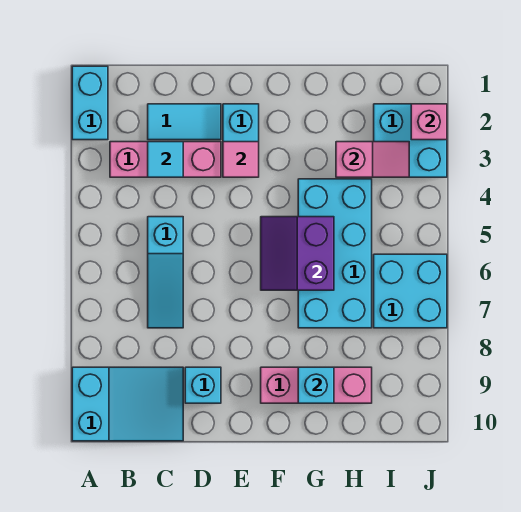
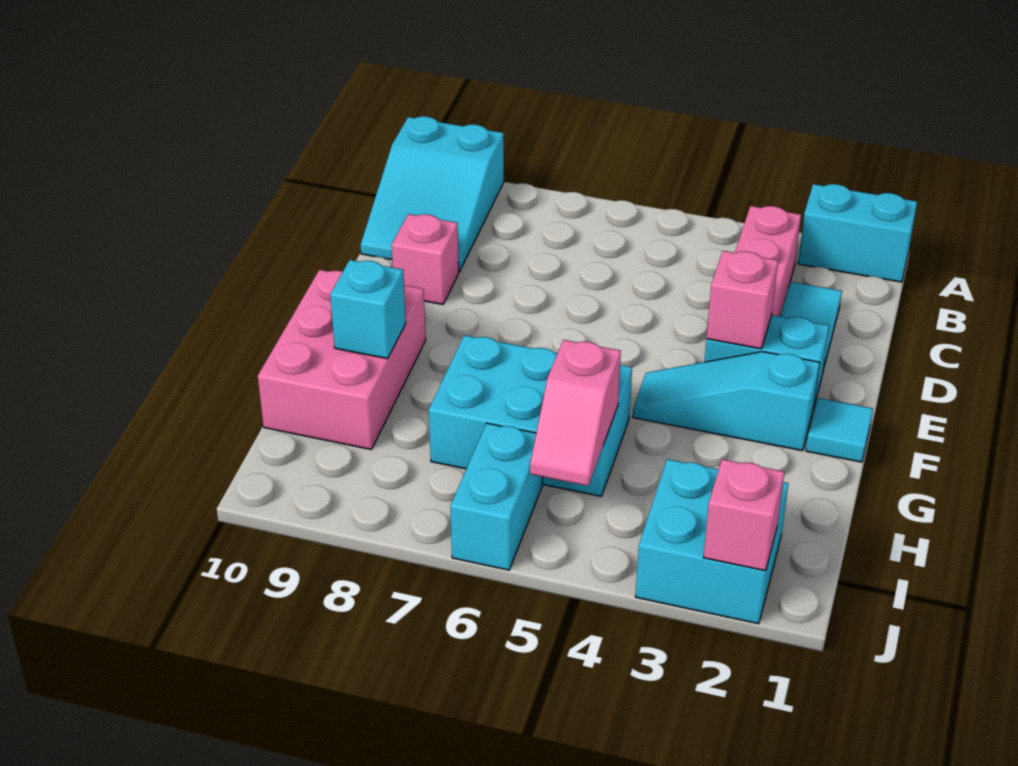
cyan tile C3 level 2 -> cyan tile F1 level 1
cyan slope C5:C7 level 1 top 5 -> cyan slope F2:F4 level 1 top 2
cyan brick D9 level 1 -> pink brick D9 level 1
pink tile E3 level 2 -> pink brick E3 level 2
purple slope F5:G6 level 2 top G -> none
pink brick F9:H9 level 1 -> pink brick F9:H10 level 1
cyan brick G4:H7 level 1 -> cyan brick G5:H7 level 1
pink slope H3:I3 level 2 top H -> pink slope H5:I5 level 2 top H
cyan brick I6:J7 level 1 -> cyan brick I6:J6 level 1

